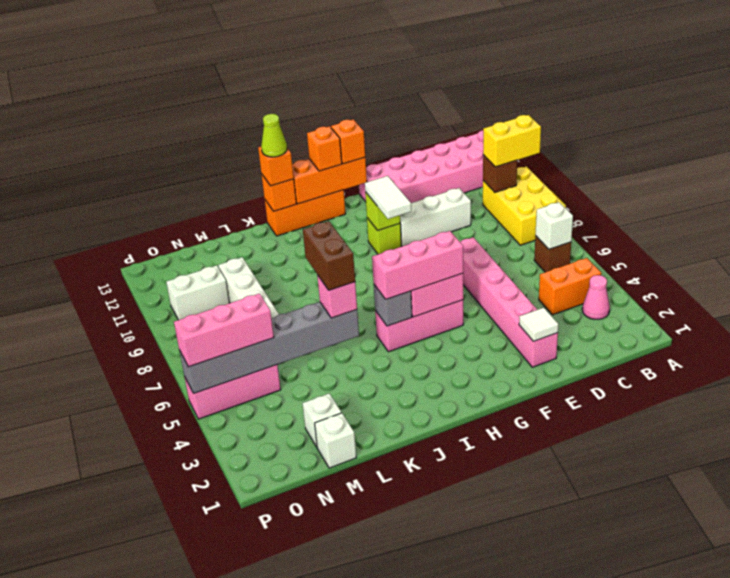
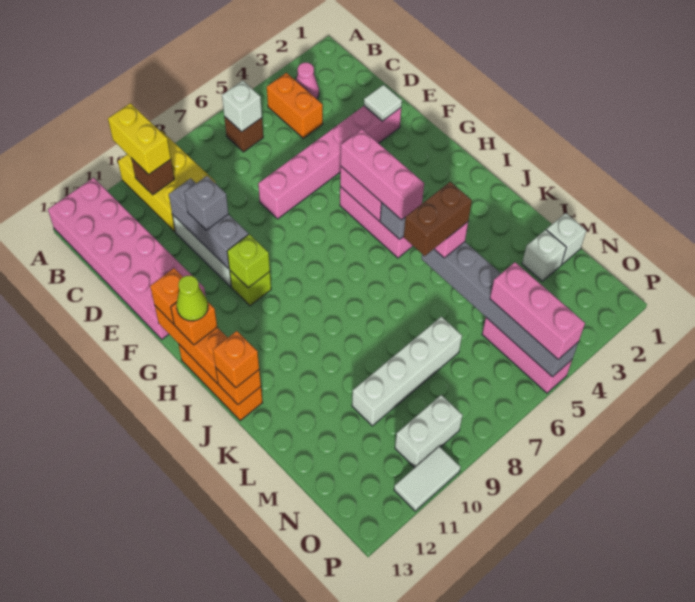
yellow brick A8:B10 level 1 -> yellow brick A9:C10 level 1
none -> grey brick D10:F10 level 2
none -> grey brick E10 level 3
white tile G9:G10 level 3 -> white tile P10:P11 level 1
lime cone J13 level 4 -> lime cone H13 level 4
white brick N10:O10 level 1 -> white brick O9:O10 level 1

